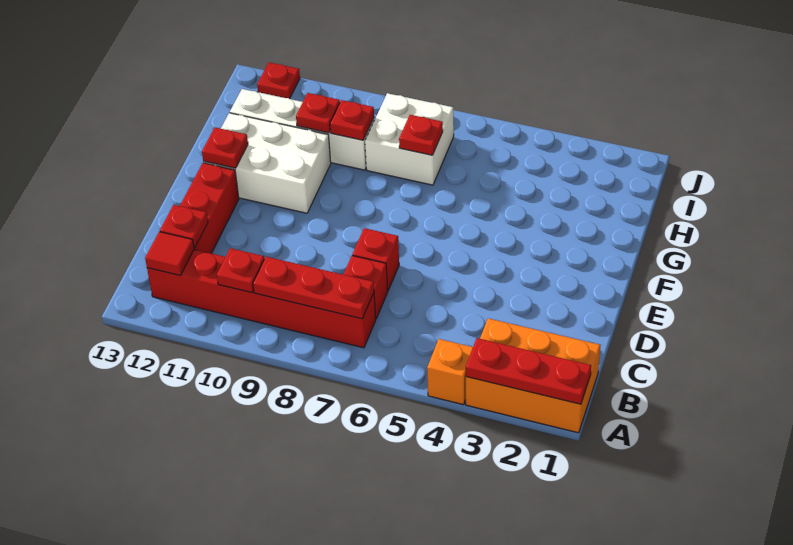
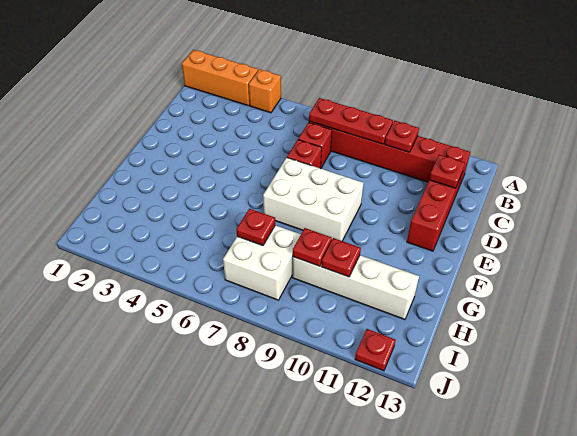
orange brick A1:B3 level 1 -> orange brick A1:A3 level 1
red plate A1:A3 level 2 -> none
red tile B12 level 2 -> none
white brick F10:G12 level 1 -> white brick E7:F9 level 1
red plate F12 level 2 -> none

